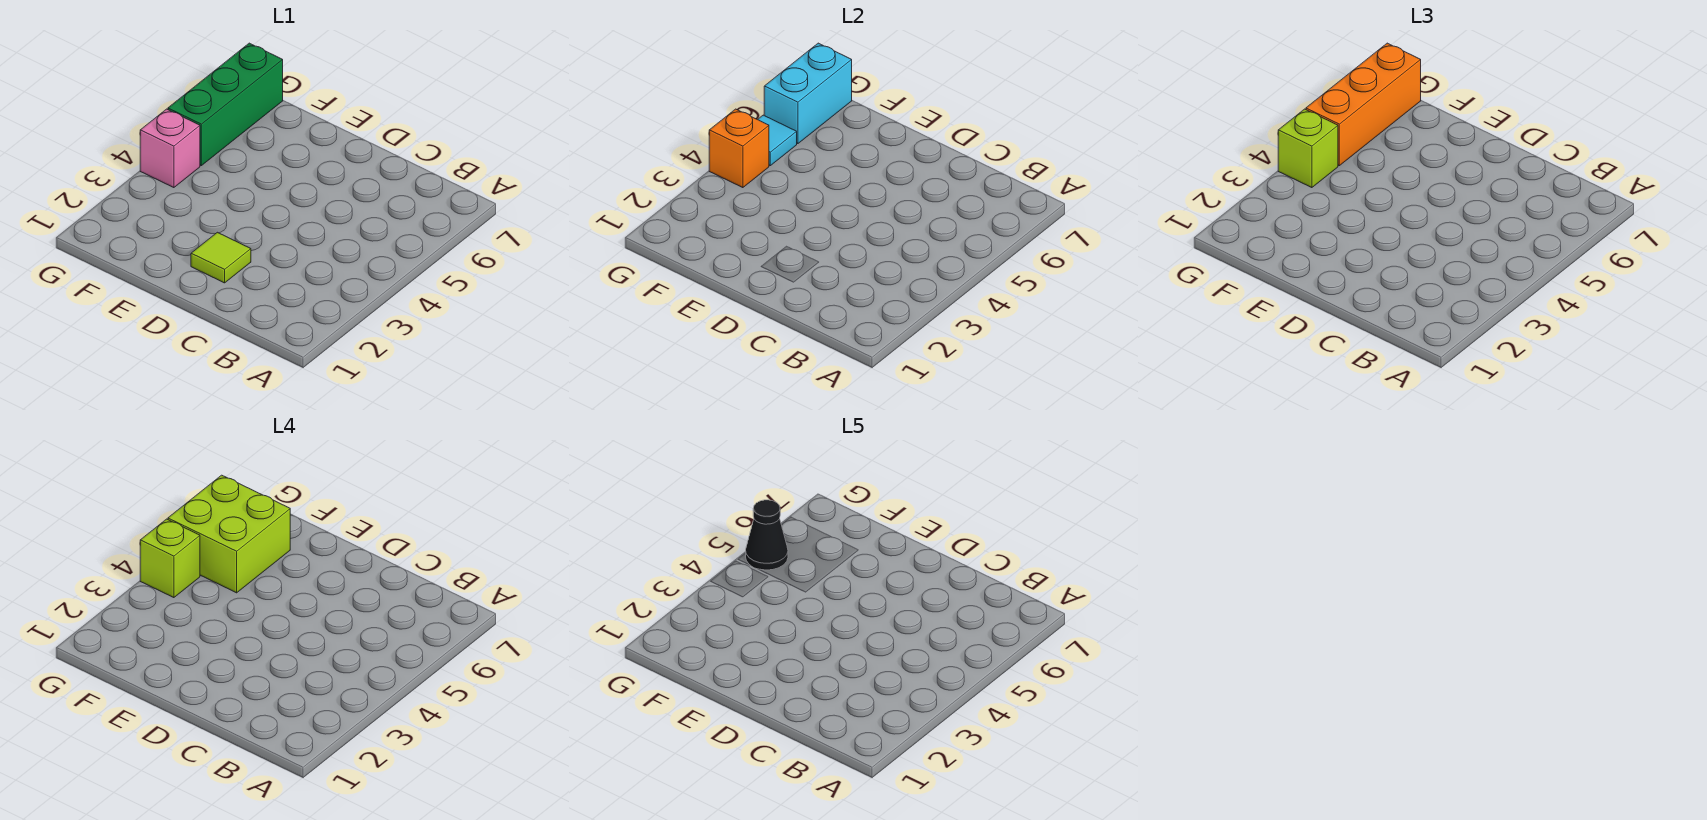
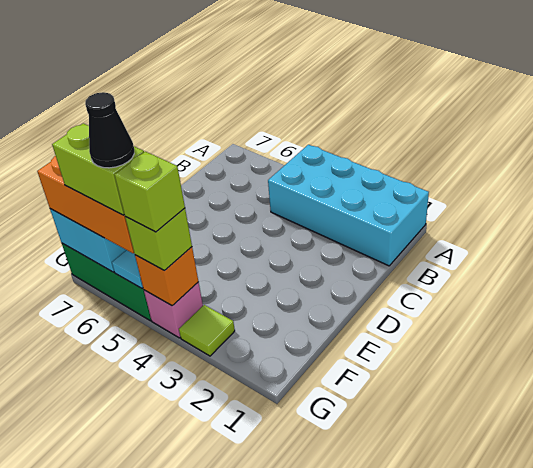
none -> cyan brick A1:B4 level 1
lime tile D2 level 1 -> lime tile G3 level 1
lime brick F5:G6 level 4 -> lime brick G5:G6 level 4

